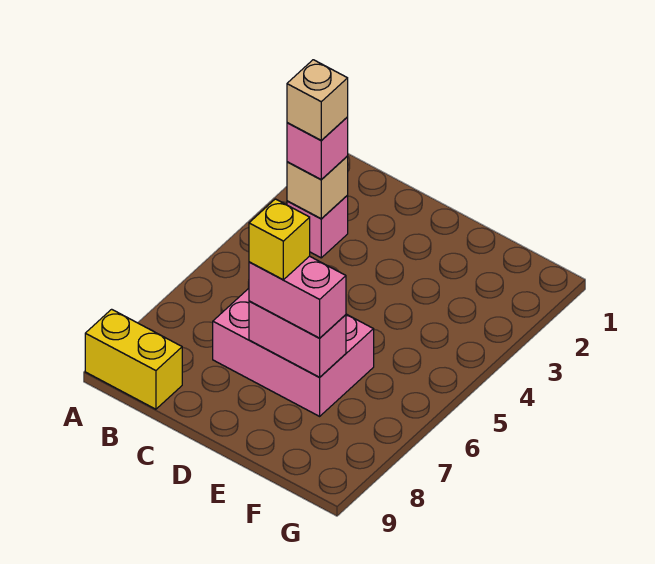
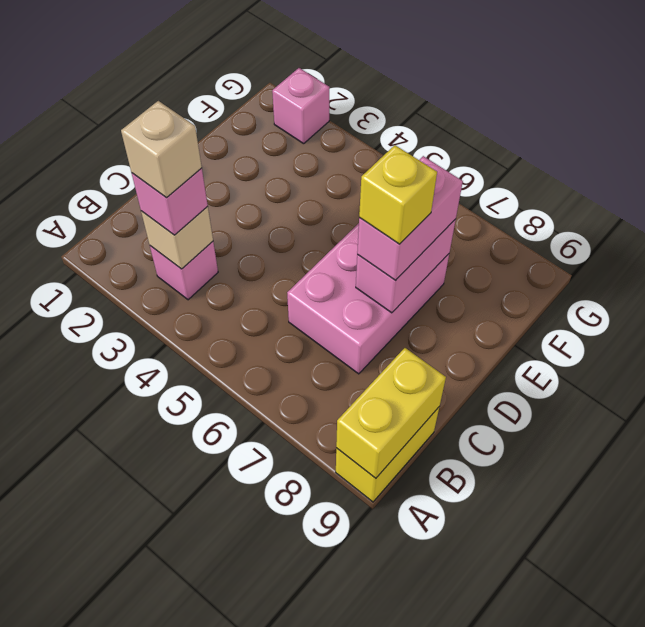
none -> yellow brick A9:B9 level 2
none -> pink brick G2 level 1

